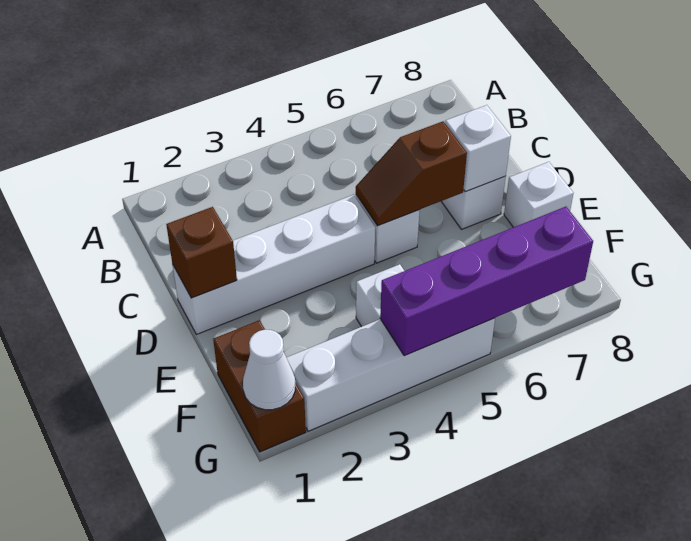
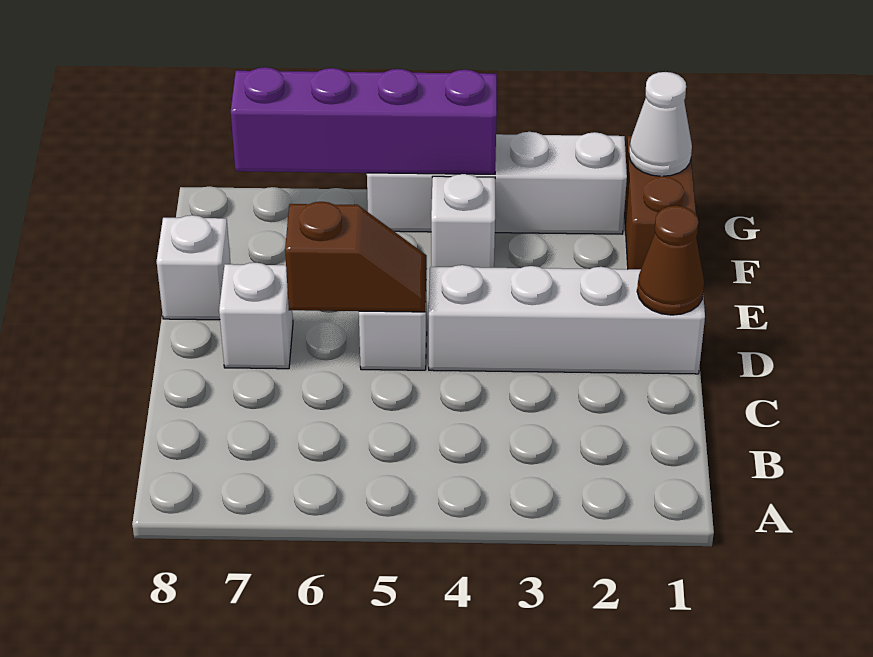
brown brick D1 level 2 -> brown cone D1 level 2
white brick D7 level 2 -> none

